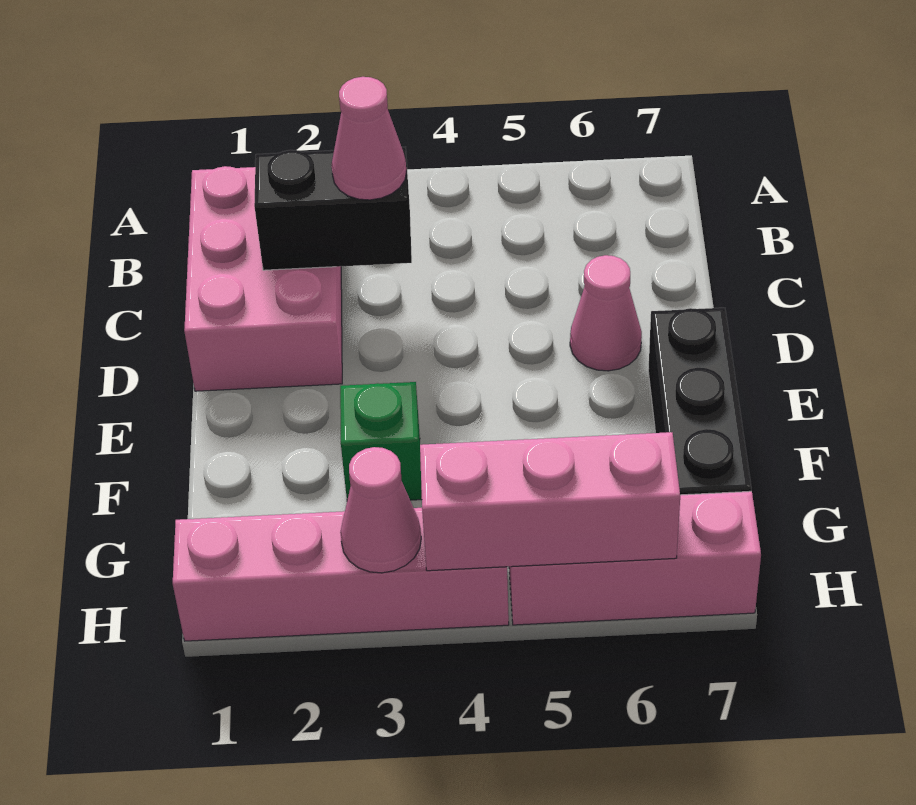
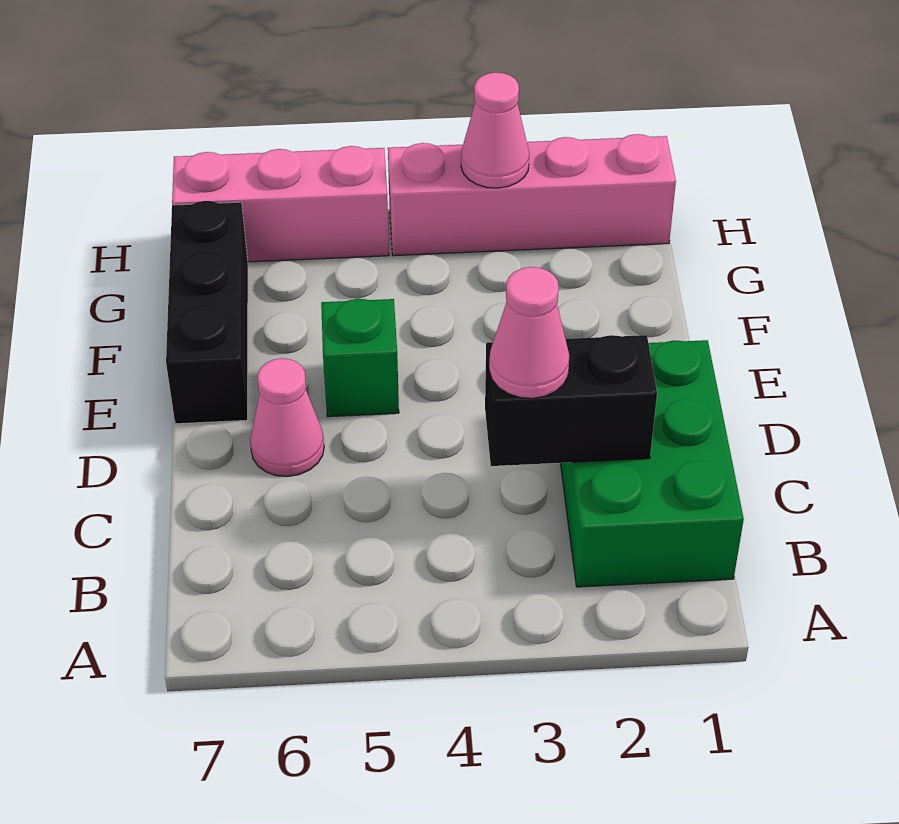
pink brick B1:D2 level 1 -> green brick B1:D2 level 1
green brick F3 level 1 -> green brick E5 level 1
pink brick H4:H6 level 2 -> none

